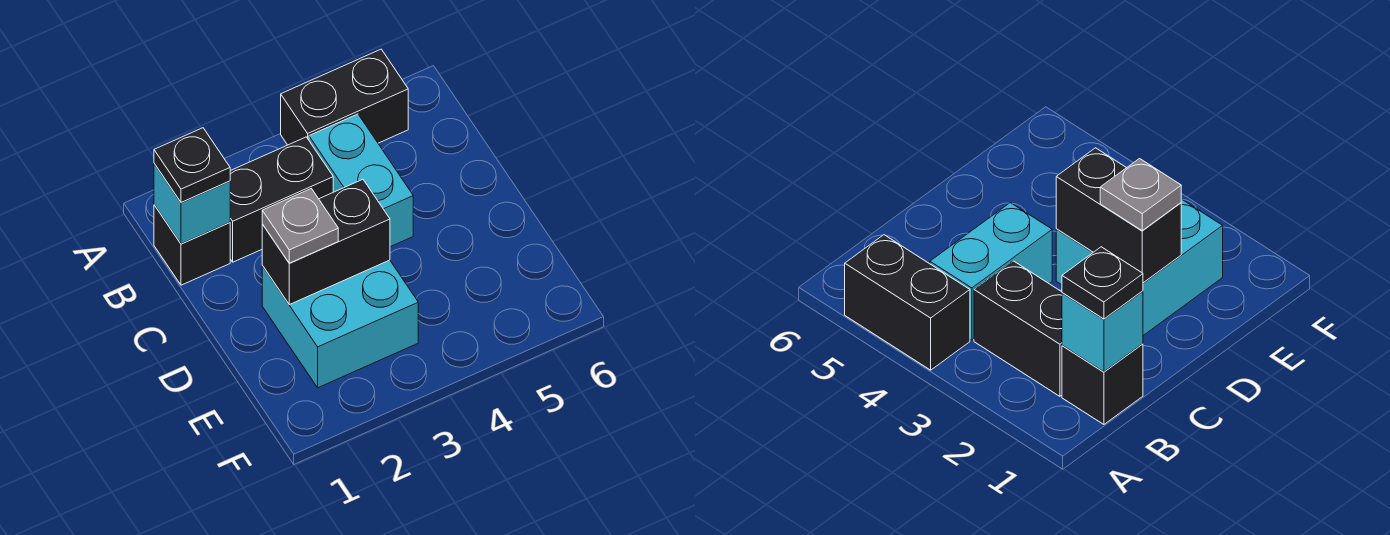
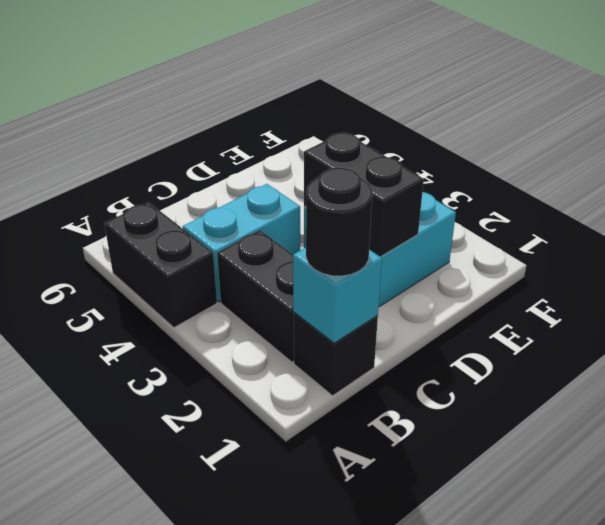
black plate B1 level 3 -> black round brick B1 level 3
grey plate D2 level 3 -> none

